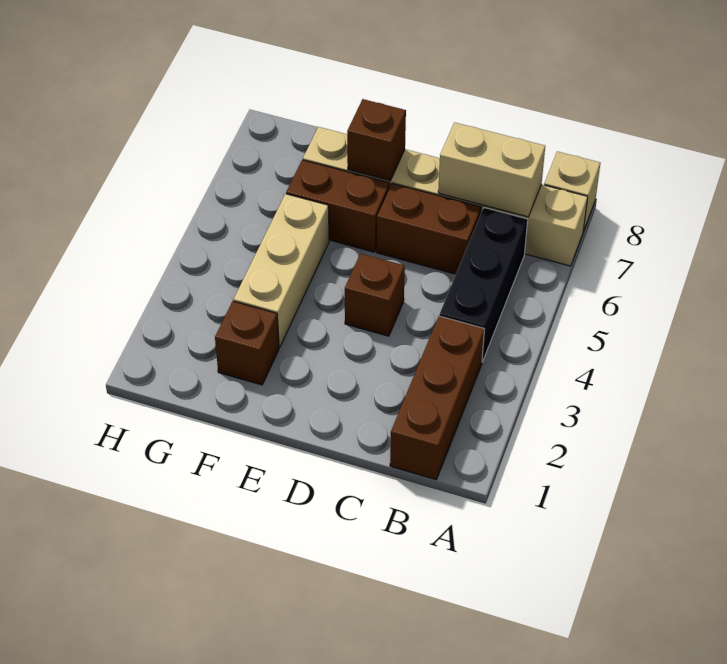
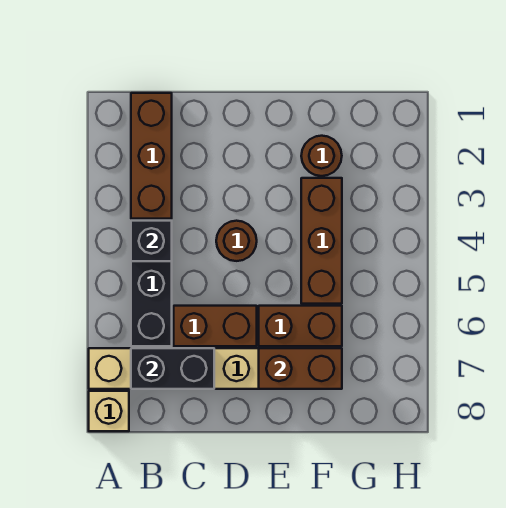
none -> black brick B4 level 2
tan brick B7:C7 level 2 -> black brick B7:C7 level 2
brown brick D4 level 1 -> brown round brick D4 level 1
brown brick E7 level 2 -> brown brick E7:F7 level 2
brown brick F2 level 1 -> brown round brick F2 level 1
tan brick F3:F5 level 1 -> brown brick F3:F5 level 1

